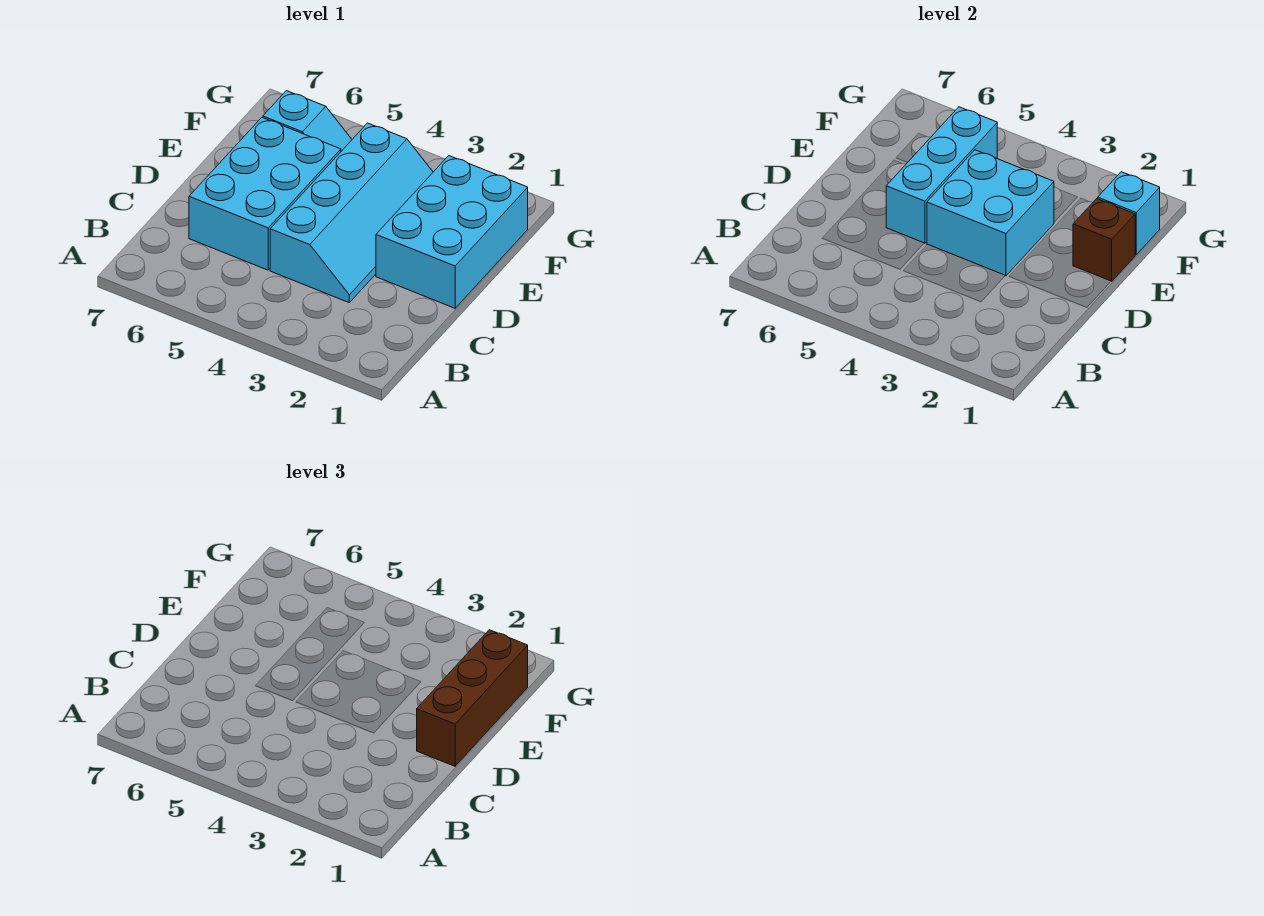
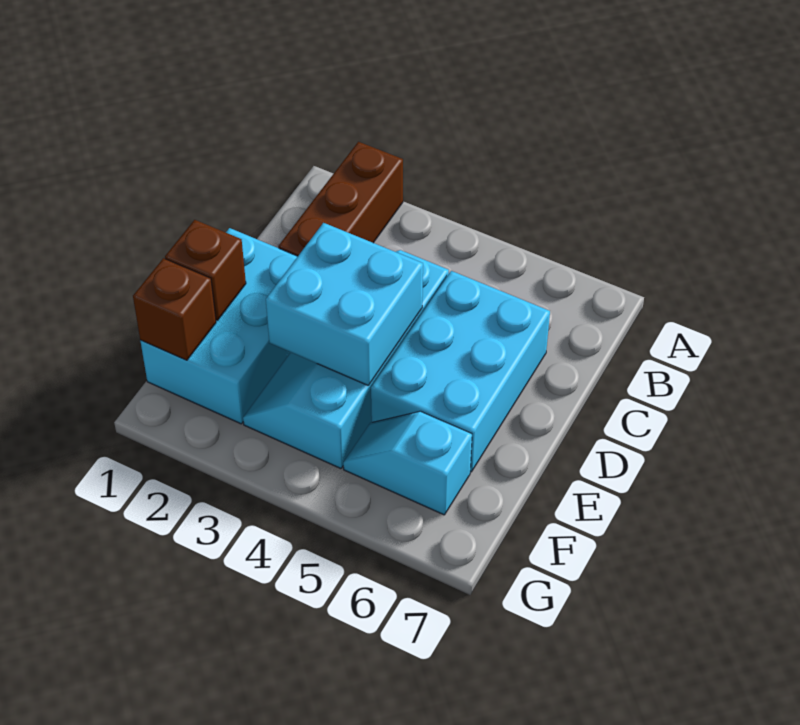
brown brick D1:F1 level 3 -> brown brick A2:C2 level 1
cyan brick D5:F5 level 2 -> none
cyan brick F1 level 2 -> brown brick F1 level 2

